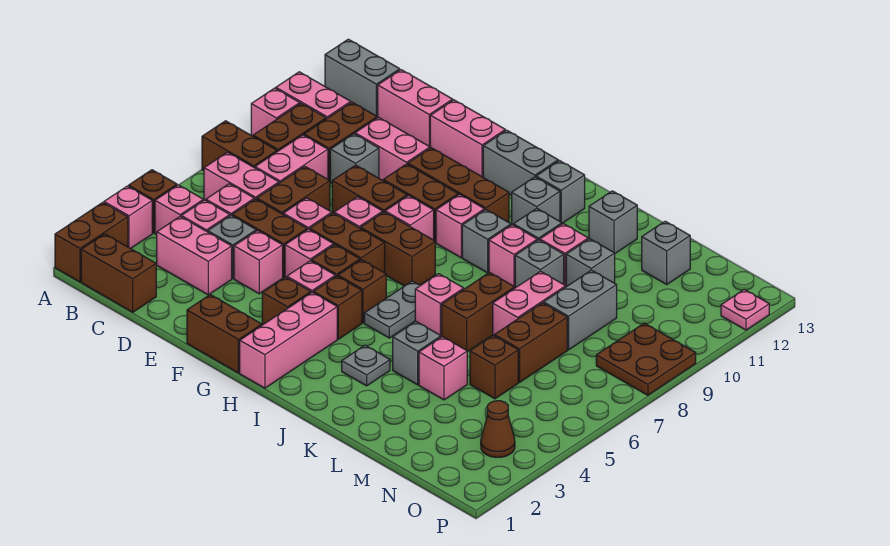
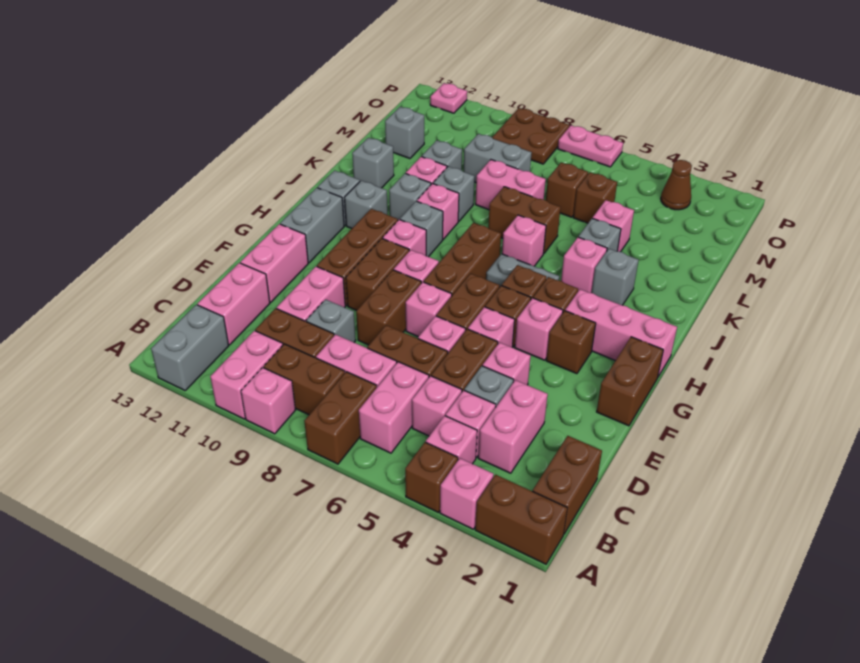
brown brick G7:H7 level 1 -> brown brick G7:I7 level 1
grey plate J3 level 1 -> grey brick J3 level 1
none -> pink brick J4 level 1
brown brick M6:M7 level 1 -> brown brick M6 level 1
none -> pink plate P6:P7 level 1

